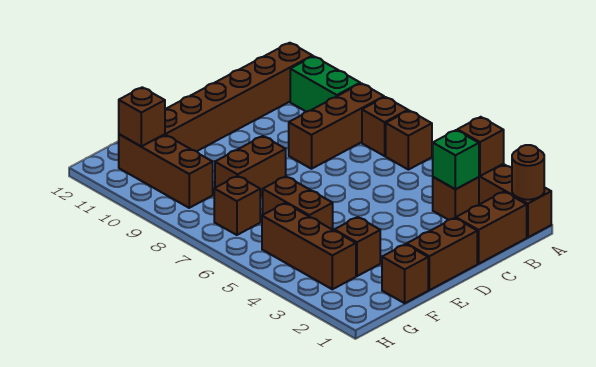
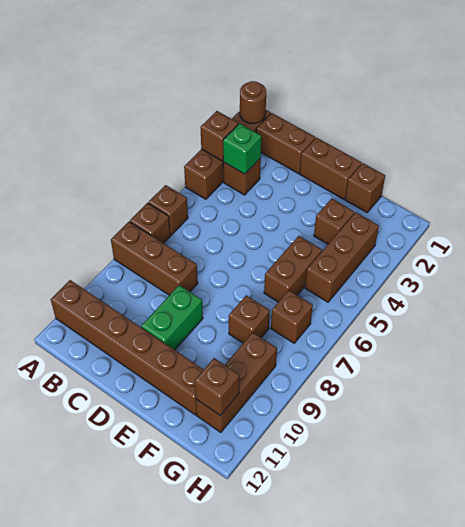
green brick A9:A10 level 1 -> green brick D9:D10 level 1
brown brick E8:F8 level 1 -> brown brick F8 level 1

